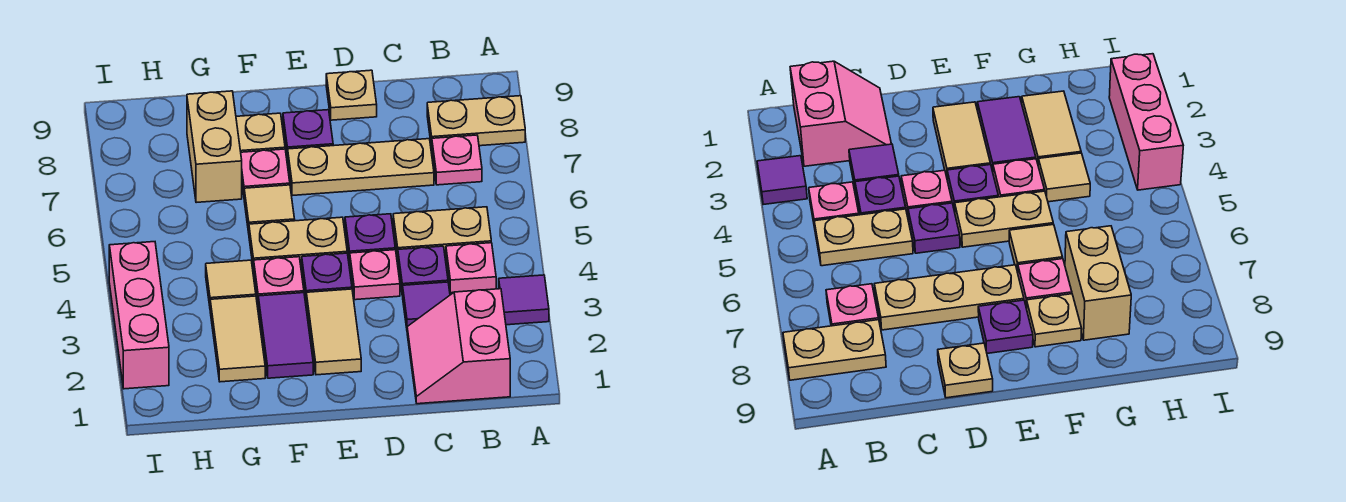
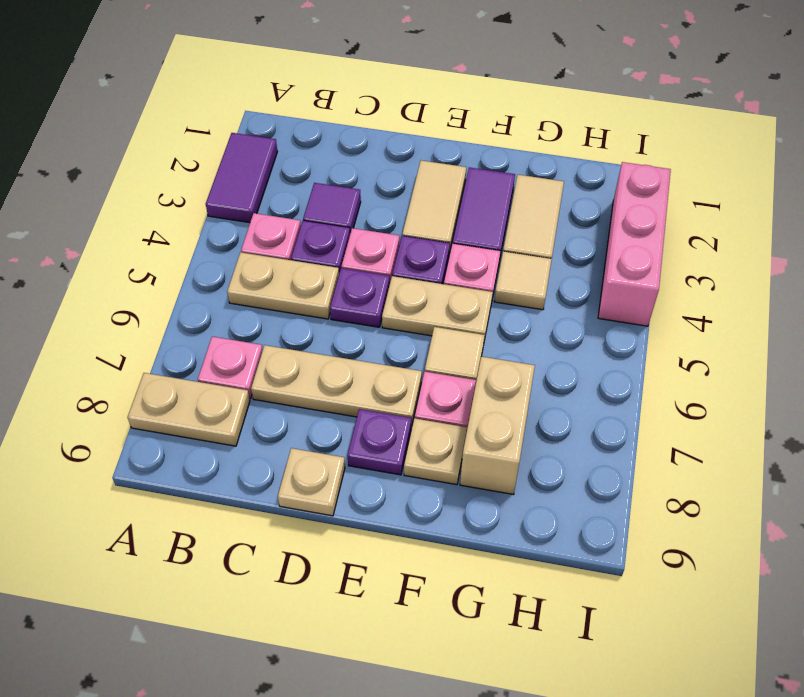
purple tile A3 level 1 -> purple tile A2:A3 level 1
pink slope B1:C2 level 1 top B -> none

